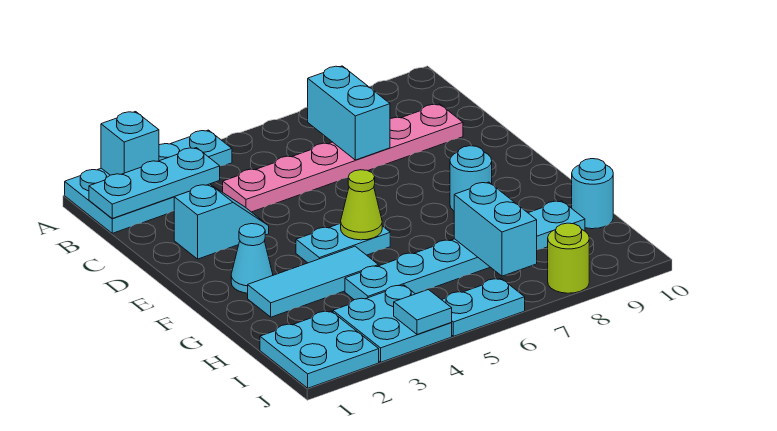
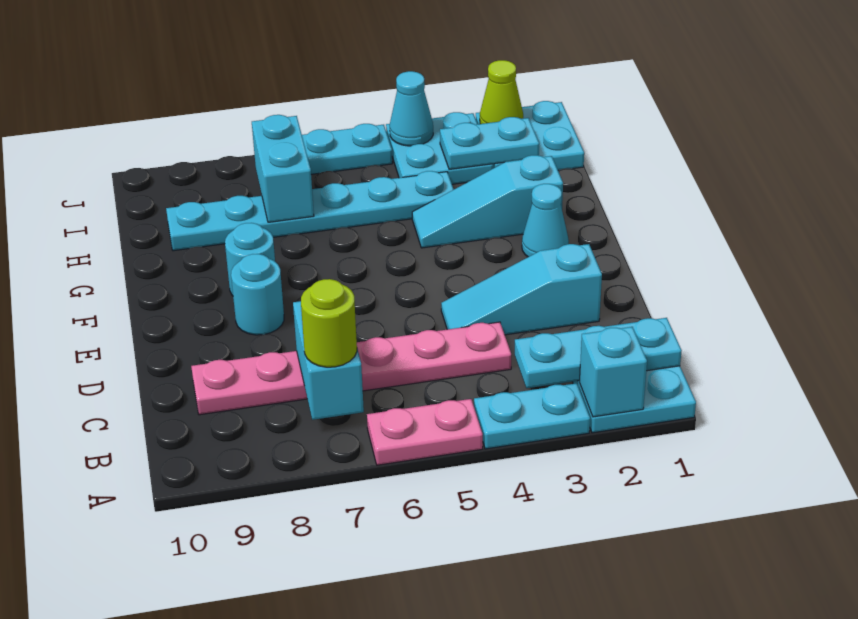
none -> pink plate A5:A6 level 1
cyan slope D2:D3 level 1 top 2 -> cyan slope D2:D4 level 1 top 2
cyan plate F4:F5 level 1 -> cyan plate I2:I3 level 2
lime cone F5 level 2 -> lime cone J2 level 2
cyan tile G2:G4 level 1 -> cyan slope G2:G4 level 1 top 2
cyan round brick H10 level 1 -> cyan round brick E8 level 1
cyan tile J4 level 2 -> cyan cone J4 level 2
lime round brick J8 level 1 -> lime round brick B7 level 3

